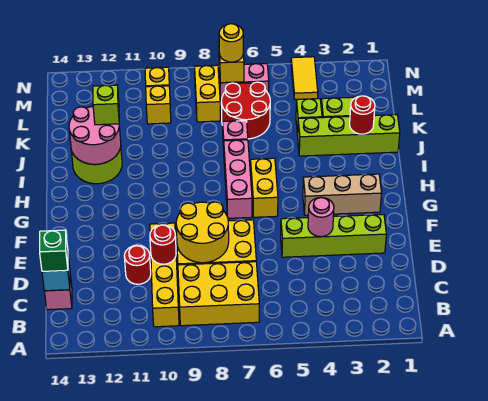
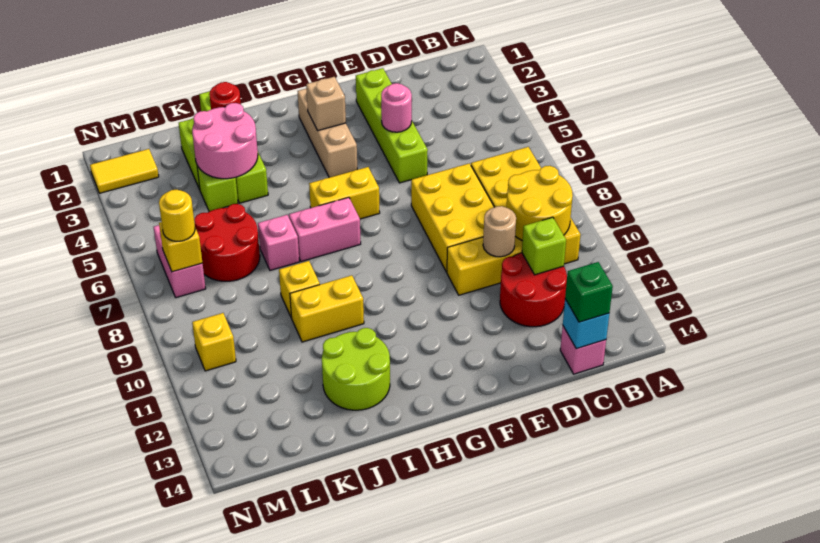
yellow round brick D8:E9 level 2 -> yellow round brick B9:C10 level 2
red round brick D10 level 2 -> tan round brick D10 level 2
red round brick D11 level 1 -> red round brick C11:D12 level 1
none -> tan brick G3 level 2
pink brick G7:I7 level 1 -> pink brick H7:I7 level 1
pink round brick I12:J13 level 2 -> pink round brick J3:K4 level 2
lime brick J12 level 3 -> lime brick C11 level 2
yellow brick L8:M8 level 1 -> yellow brick I10:J10 level 1
yellow brick L10 level 1 -> yellow brick J9 level 1
yellow tile M4:N4 level 1 -> yellow tile M2:N2 level 1

